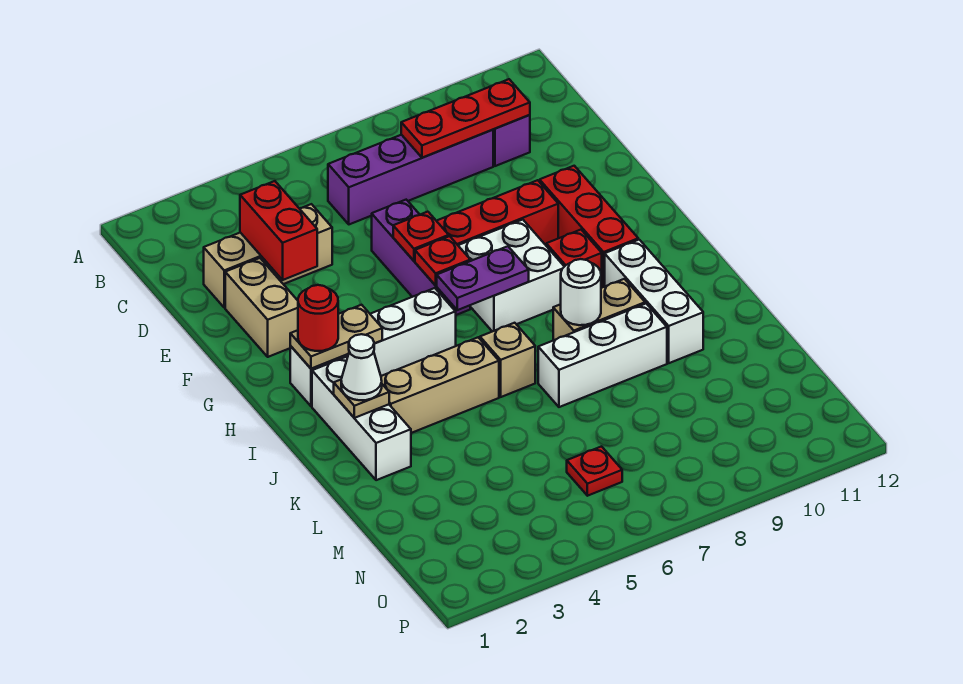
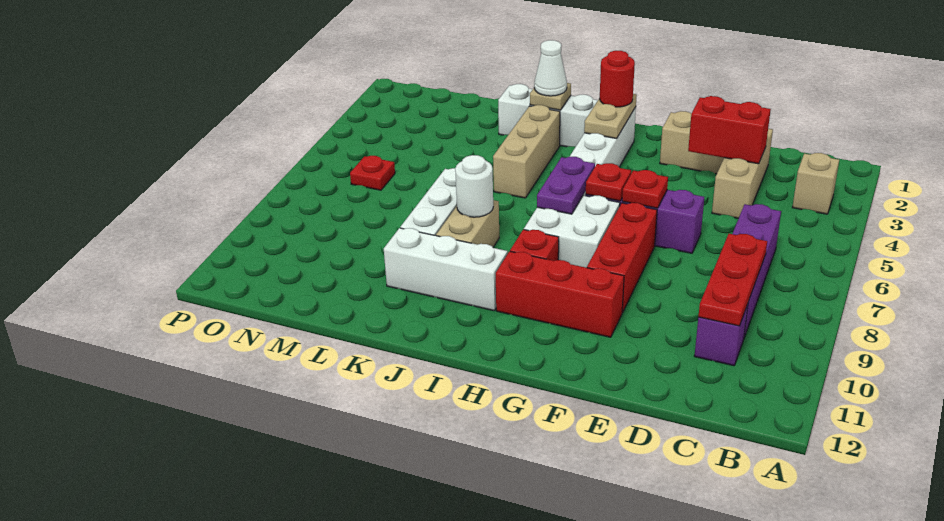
tan brick J6 level 1 -> tan brick B3 level 1

